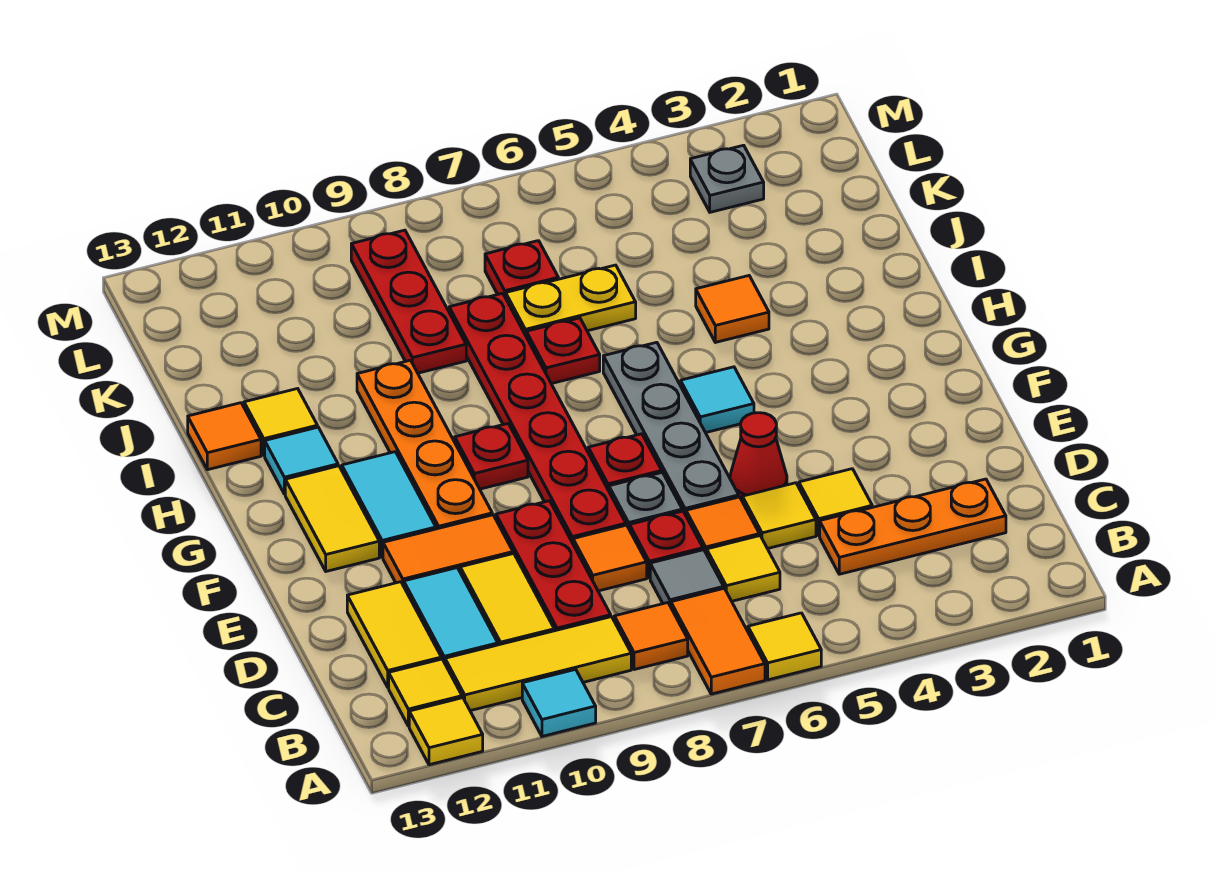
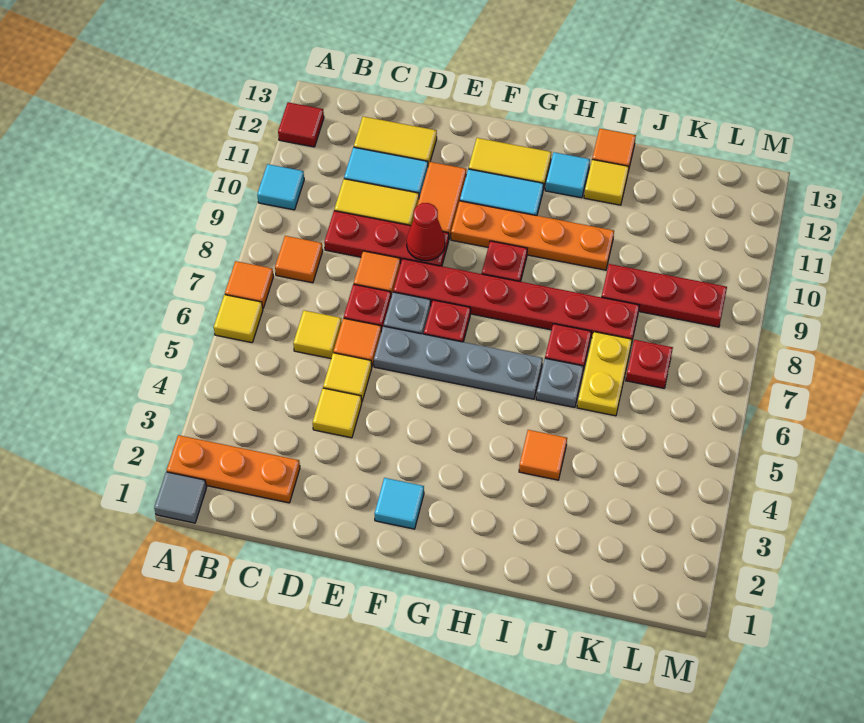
orange tile A7:B7 level 1 -> orange tile A7 level 1
yellow tile A12 level 1 -> red tile A12 level 1
yellow tile B9:B11 level 1 -> none
yellow tile B12 level 1 -> none
orange plate C2:C4 level 1 -> orange plate A2:C2 level 1
grey tile C7 level 1 -> grey tile A1 level 1
red cone E5 level 1 -> red cone E9 level 2
cyan tile G5 level 1 -> cyan tile F2 level 1
grey plate L3 level 1 -> grey plate I6 level 1

